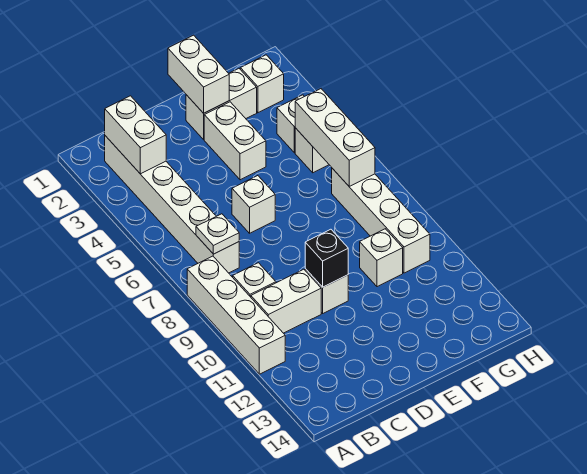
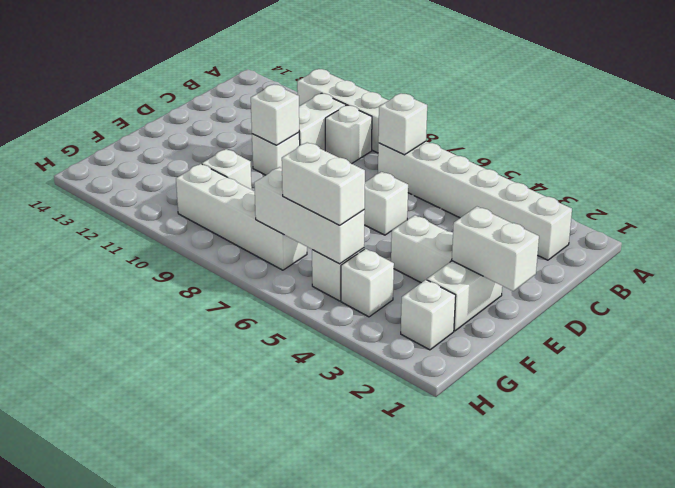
white brick B2:B3 level 2 -> white brick G5:G6 level 3
white plate B7 level 2 -> white brick B7 level 2
black brick D10 level 2 -> white brick D10 level 2

